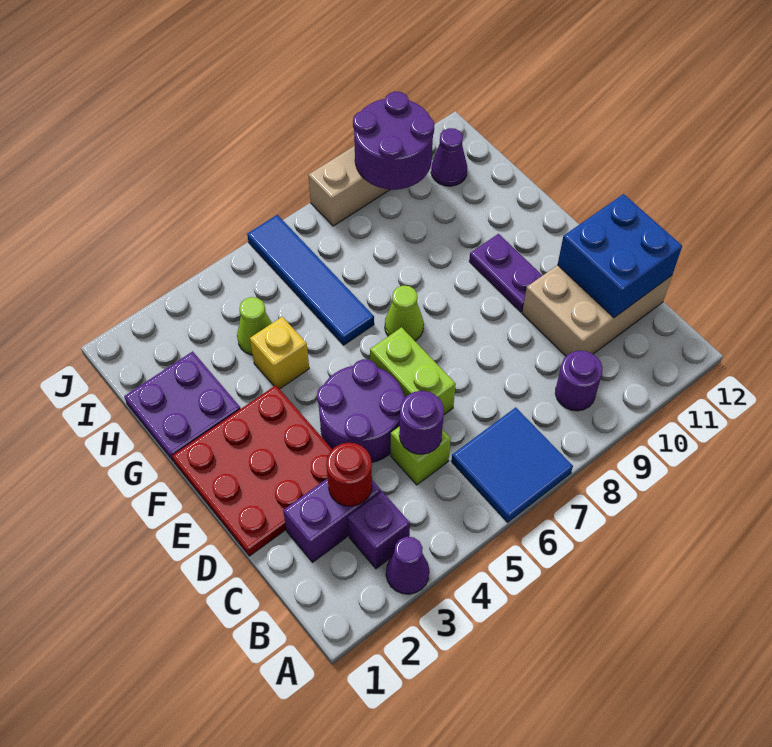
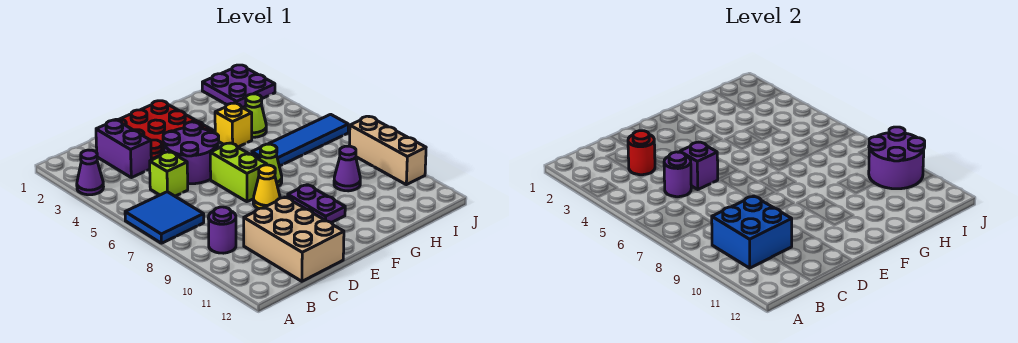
purple brick B3 level 1 -> purple brick D5 level 2
blue brick C11:D12 level 2 -> blue brick B9:C10 level 2
lime brick D6:E6 level 1 -> lime brick E6:E7 level 1
none -> yellow cone E8 level 1
purple plate E10:F10 level 1 -> purple plate F9:F10 level 1
purple plate G1:H2 level 1 -> purple plate I1:J2 level 1
purple cone I11 level 1 -> purple cone H9 level 1

